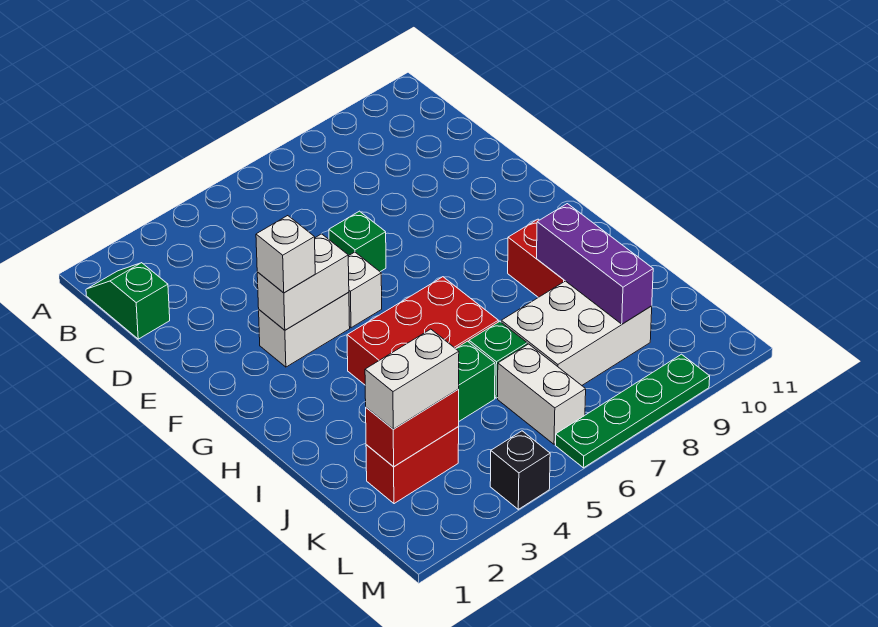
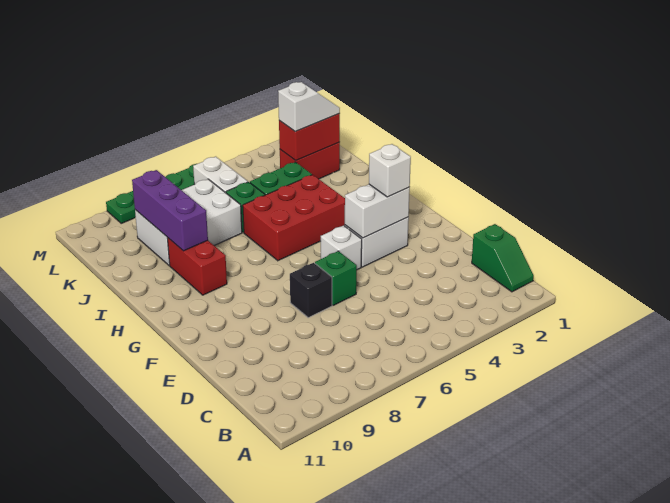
white brick K2:K3 level 3 -> white slope K2:K3 level 3 top 3
black brick M4 level 1 -> black brick E7 level 1

